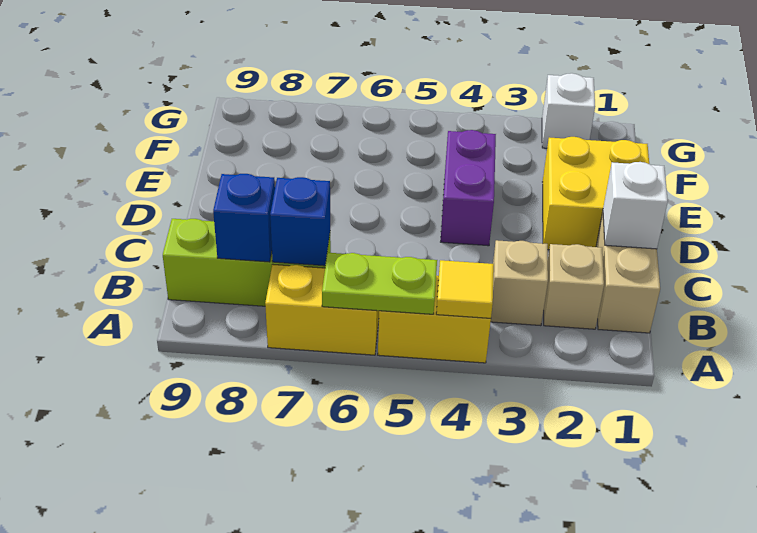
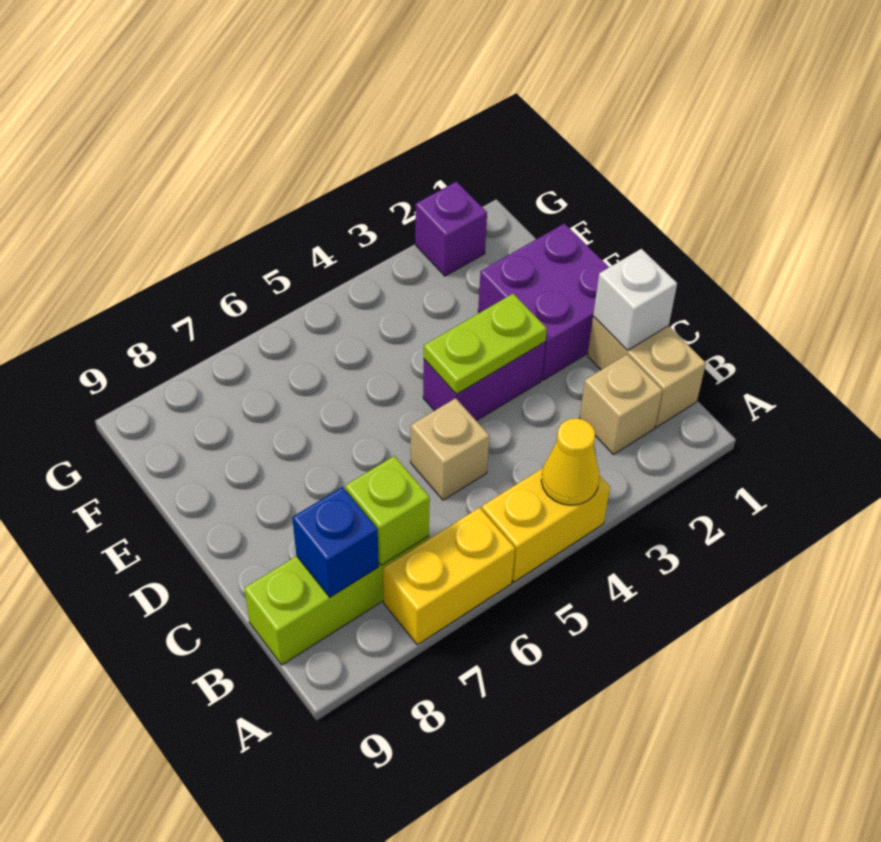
yellow tile A4 level 2 -> yellow cone A4 level 2
lime plate A5:A6 level 2 -> lime plate D3:D4 level 2
tan brick B3 level 1 -> tan brick C5 level 1
blue brick B7 level 2 -> lime brick B7 level 2
yellow brick D1:E2 level 1 -> purple brick D1:E2 level 1
purple brick D4:E4 level 1 -> purple brick D3:D4 level 1
white brick G2 level 1 -> purple brick G2 level 1

